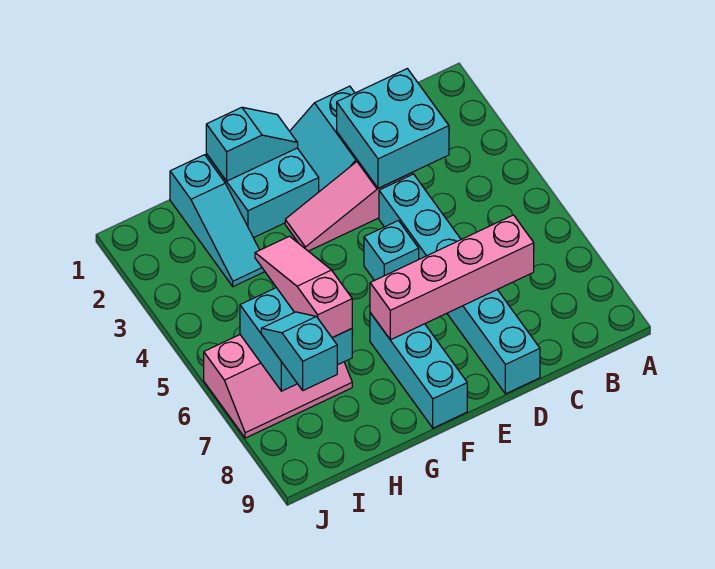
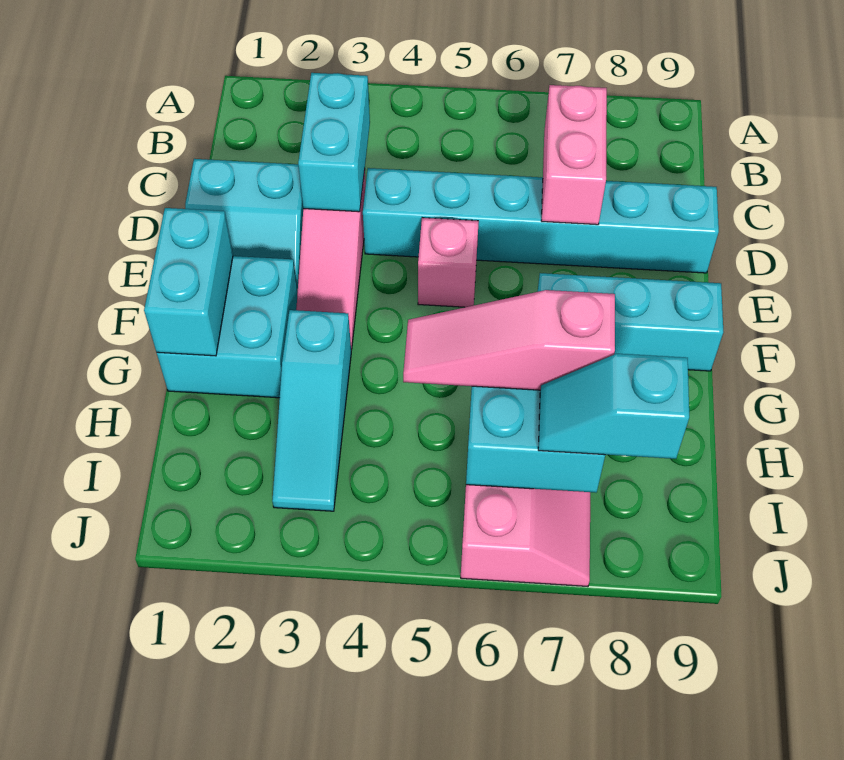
cyan brick C2:D3 level 2 -> cyan brick C3:D3 level 2
pink brick C7:F7 level 2 -> pink brick C7:D7 level 2
cyan brick E5 level 1 -> pink brick E5 level 1
cyan slope F1:G1 level 2 top G -> cyan brick F1:G1 level 2
cyan slope H1:H3 level 1 top 1 -> cyan slope G3:I3 level 1 top G

